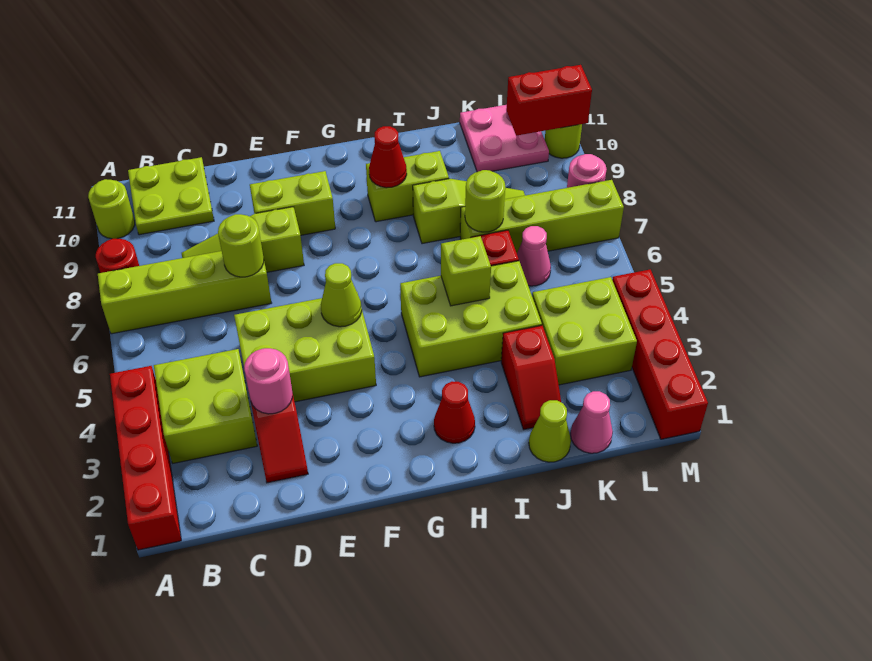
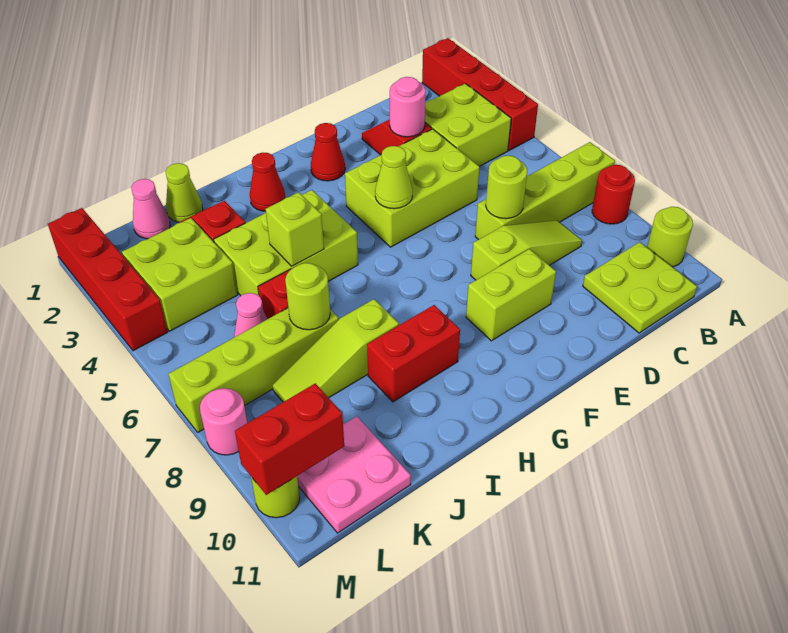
lime brick H9:I9 level 1 -> red brick H9:I9 level 1
red cone H9 level 2 -> red cone F2 level 1

